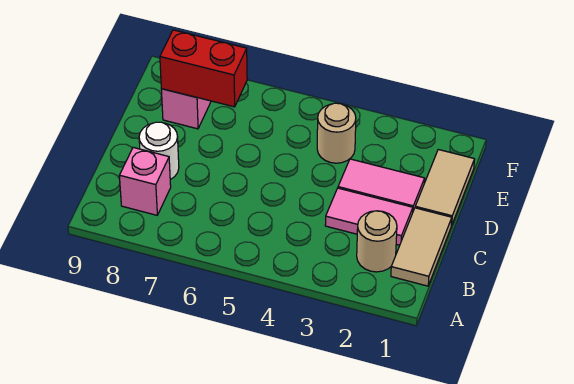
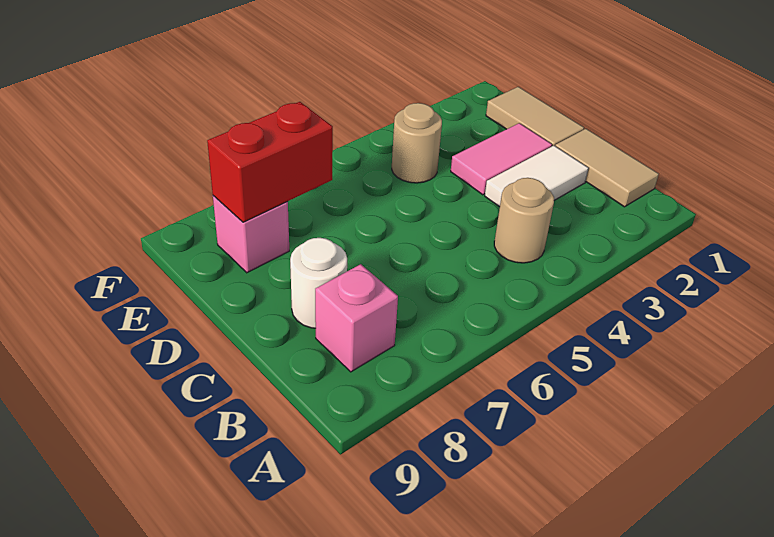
tan round brick B2 level 1 -> tan round brick B4 level 1
pink tile C2:C3 level 1 -> white tile C2:C3 level 1

